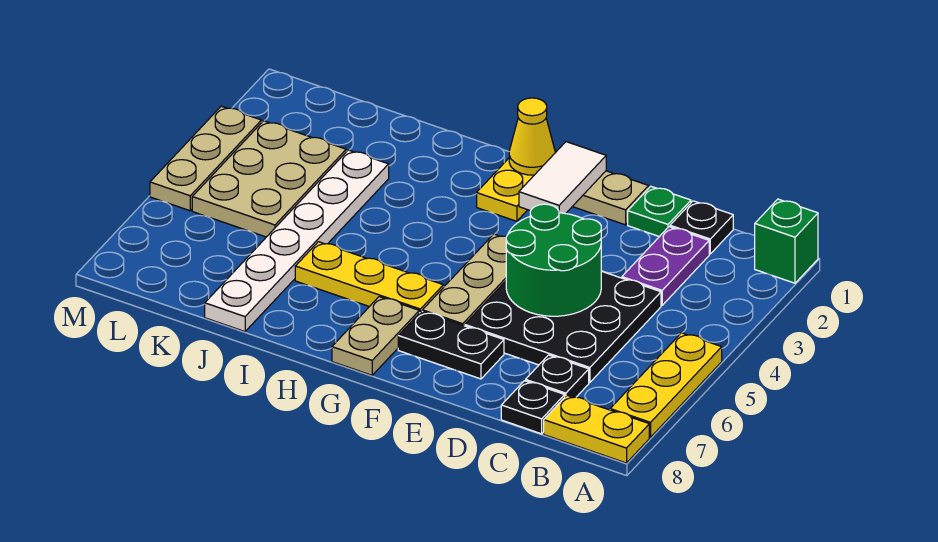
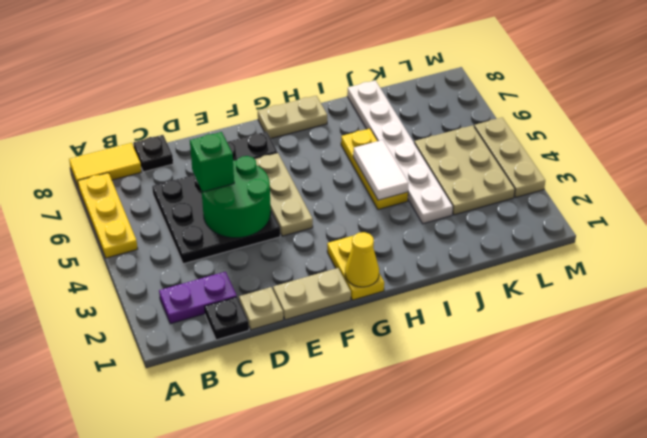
green brick A1 level 1 -> green brick D5 level 3
yellow plate A8:B8 level 1 -> yellow tile A8:B8 level 1
purple plate C2:C3 level 1 -> purple plate B2:C2 level 1
black plate C7 level 1 -> none
green plate D1 level 1 -> tan plate D1 level 1
white tile F1:F2 level 2 -> white tile I4:I5 level 2
yellow plate G6:I6 level 1 -> yellow plate I4:I6 level 1
tan plate G7:G8 level 1 -> tan plate G8:H8 level 1

